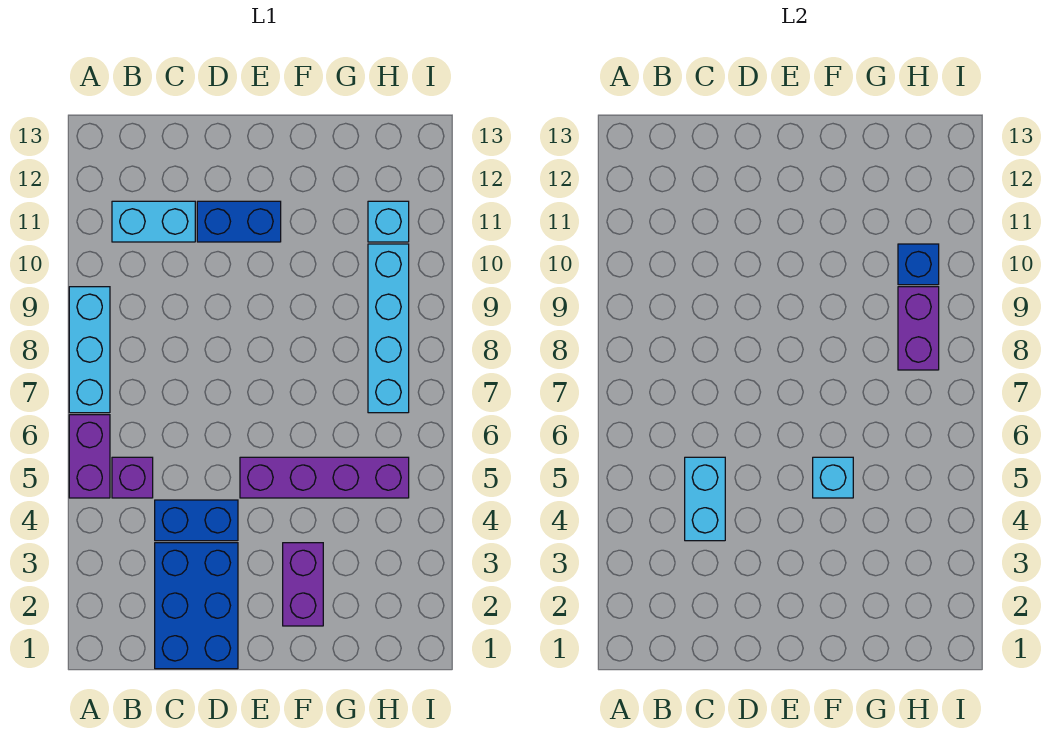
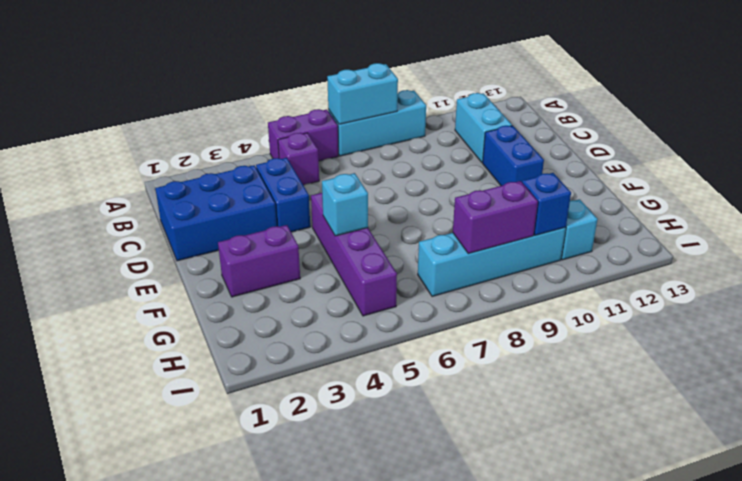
cyan brick C4:C5 level 2 -> cyan brick A7:A8 level 2

